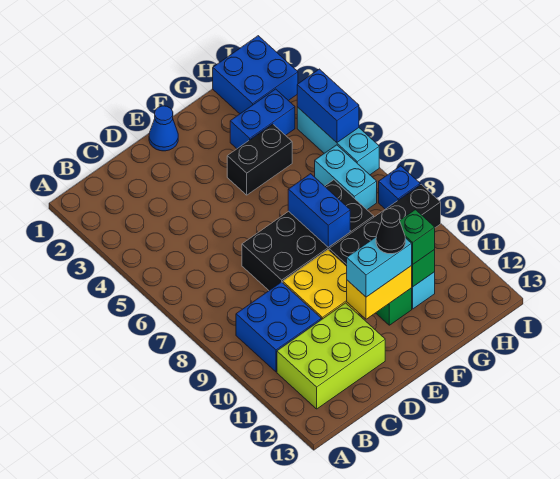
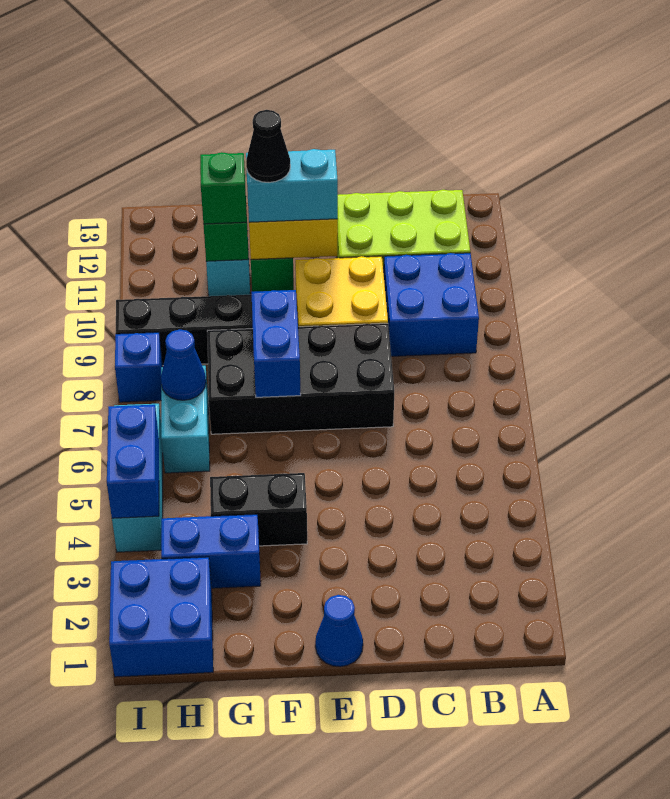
none -> blue cone H7 level 2

